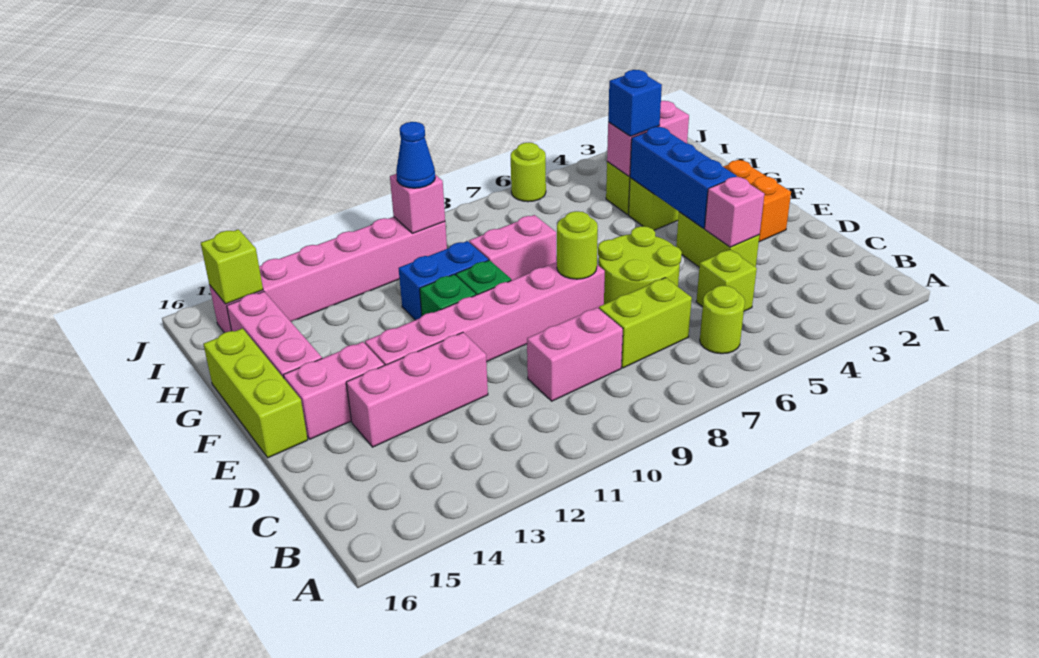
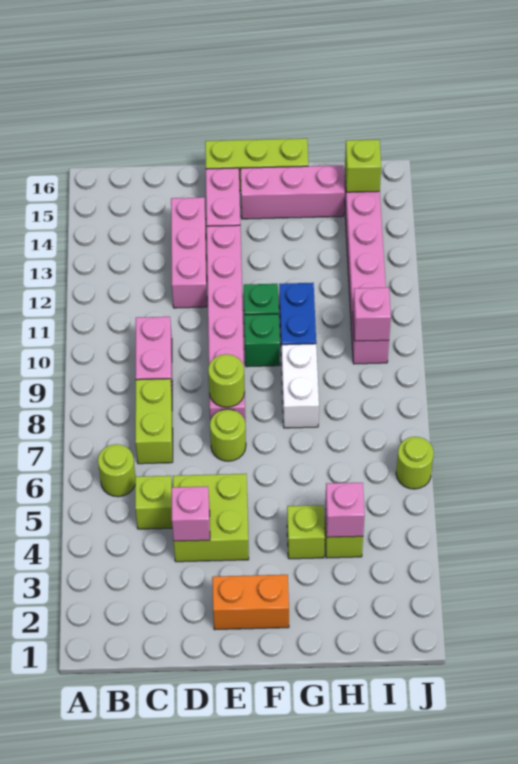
lime brick D4:E4 level 1 -> lime brick D4:E5 level 1
lime round brick D6:E7 level 1 -> lime round brick E7 level 1
blue brick E4:G4 level 2 -> none
pink brick G8:G9 level 1 -> white brick G8:G9 level 1
pink brick H3:H4 level 2 -> pink brick H4 level 2
blue brick H4 level 3 -> none
blue cone I10 level 3 -> none

